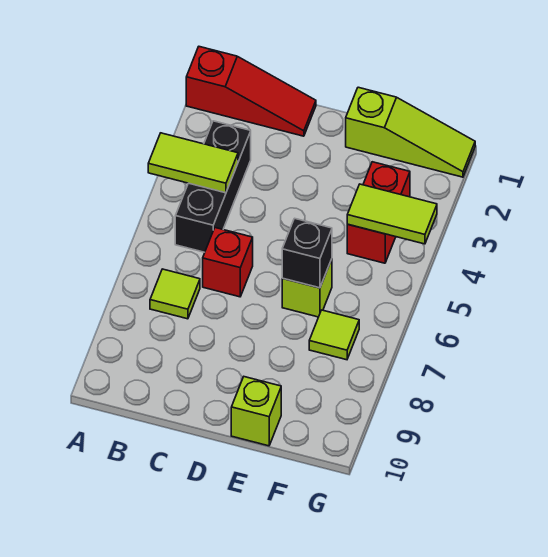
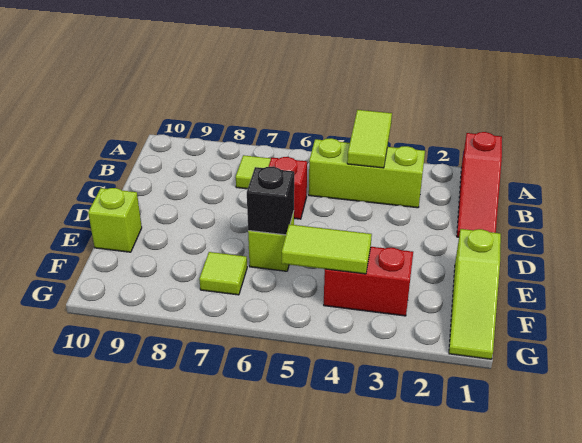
black brick B3:B5 level 1 -> lime brick B3:B5 level 1
lime tile F4:G4 level 2 -> lime tile F4:F5 level 2

